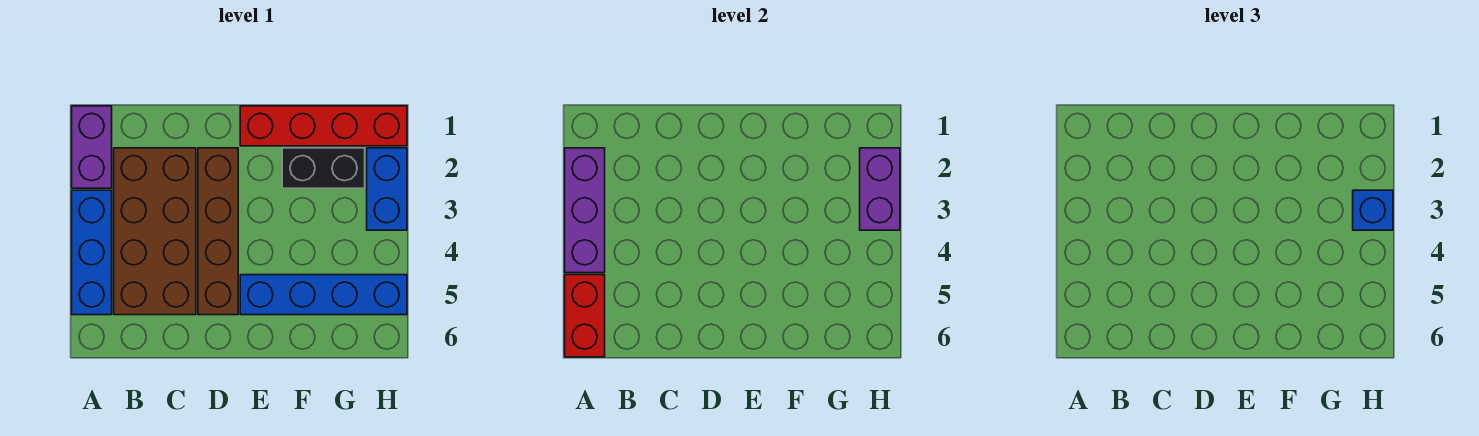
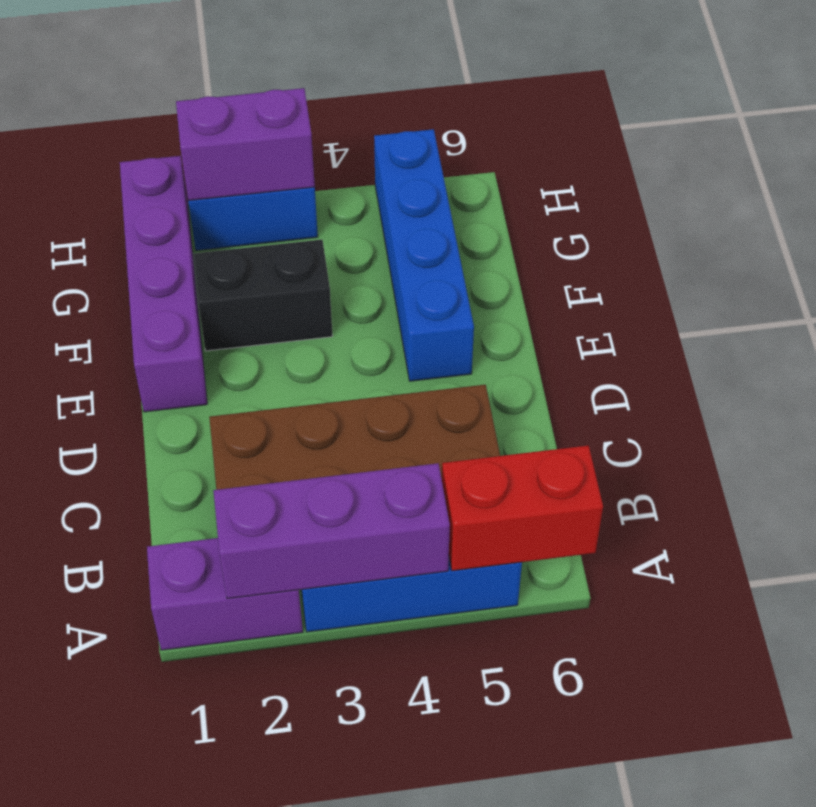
brown brick D2:D5 level 1 -> none
red brick E1:H1 level 1 -> purple brick E1:H1 level 1
black brick F2:G2 level 1 -> black brick F2:F3 level 1
blue brick H3 level 3 -> none

